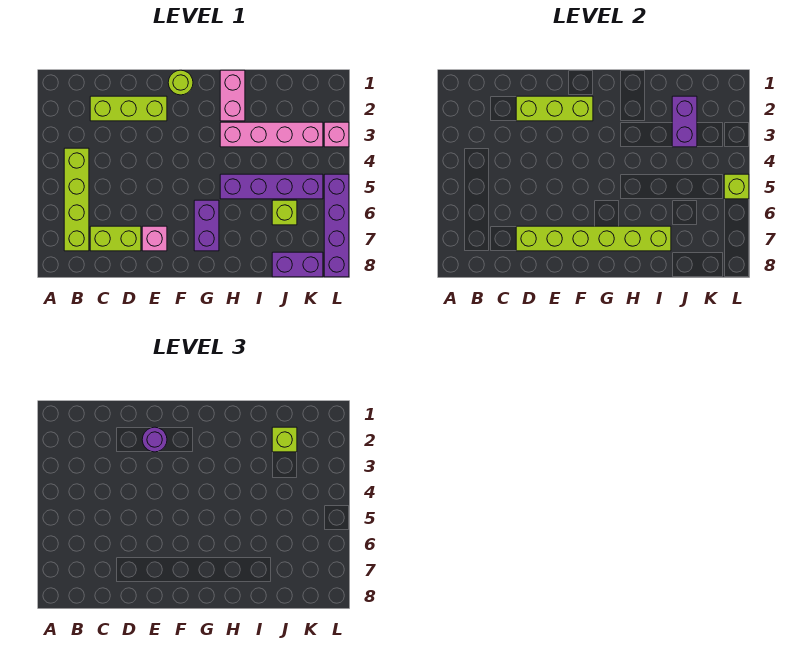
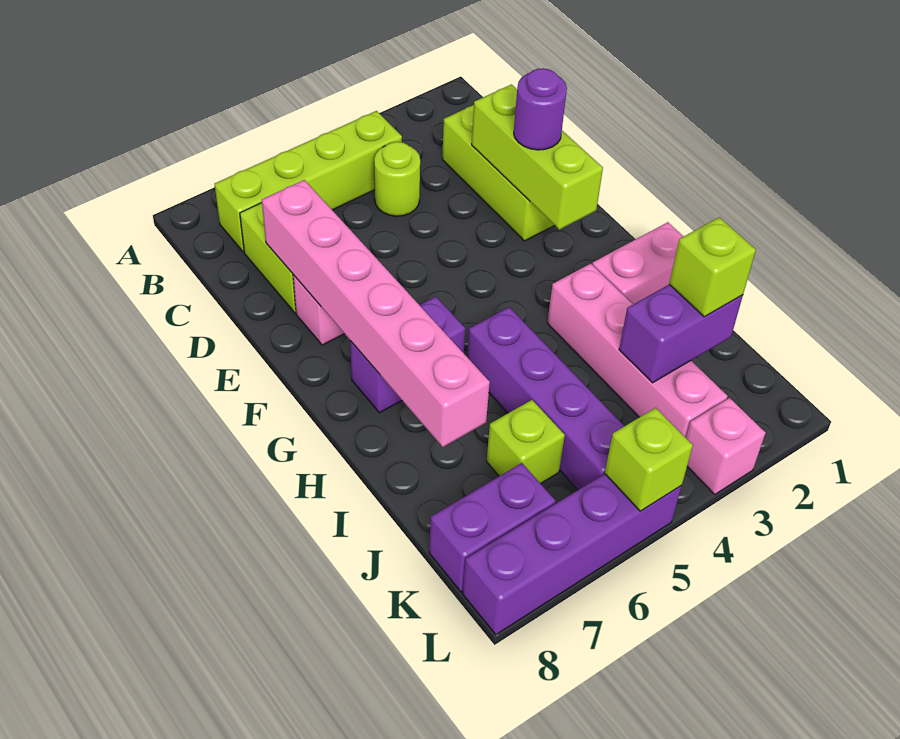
lime brick D7:I7 level 2 -> pink brick D7:I7 level 2
lime round brick F1 level 1 -> lime round brick C4 level 1
purple brick J8:K8 level 1 -> purple brick K7:K8 level 1

